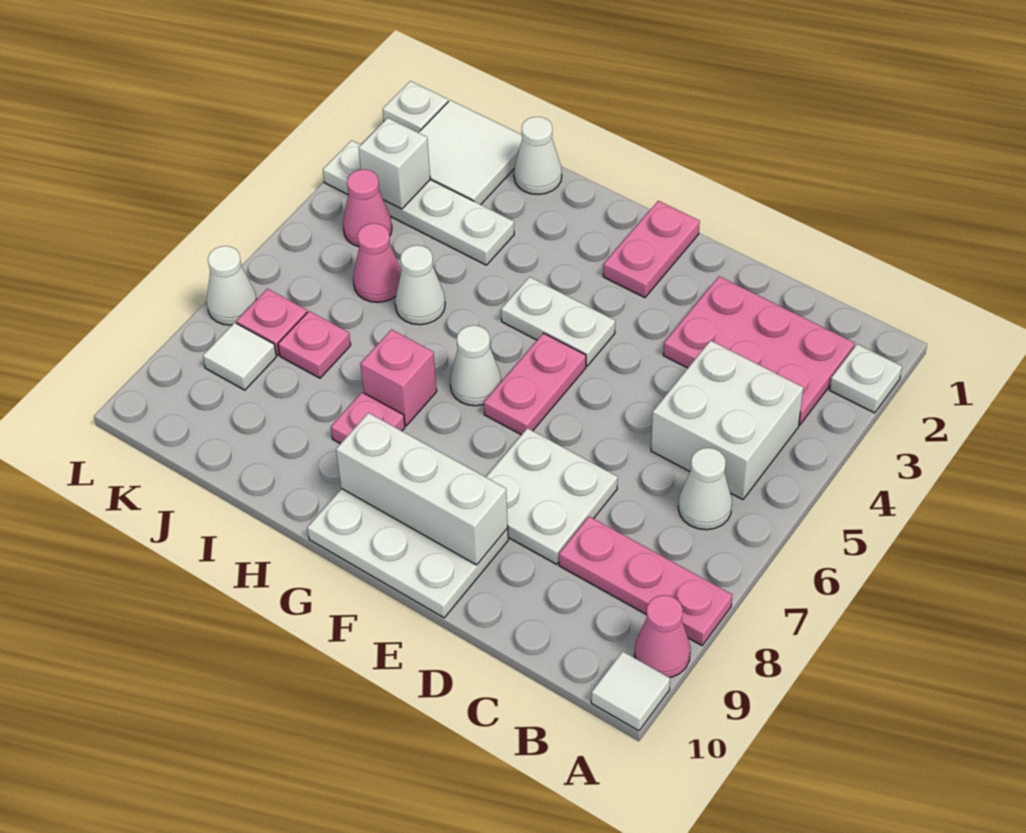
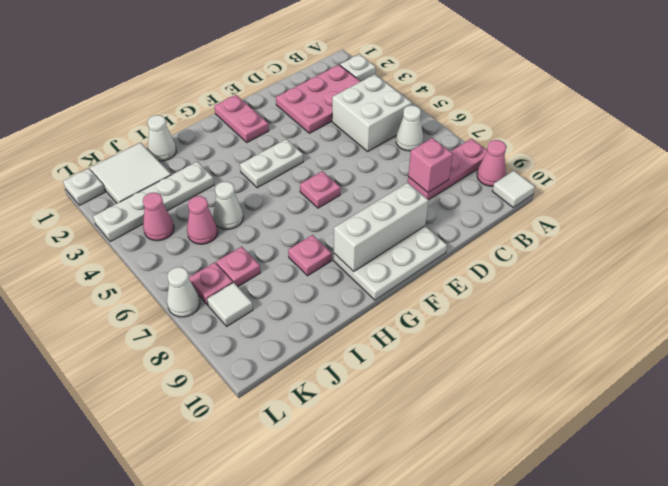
white plate D7:E8 level 1 -> none
pink plate F5:F6 level 1 -> pink plate F6 level 1
white cone G6 level 1 -> none
pink brick H7 level 1 -> pink brick C8 level 2
white brick K3 level 2 -> none

